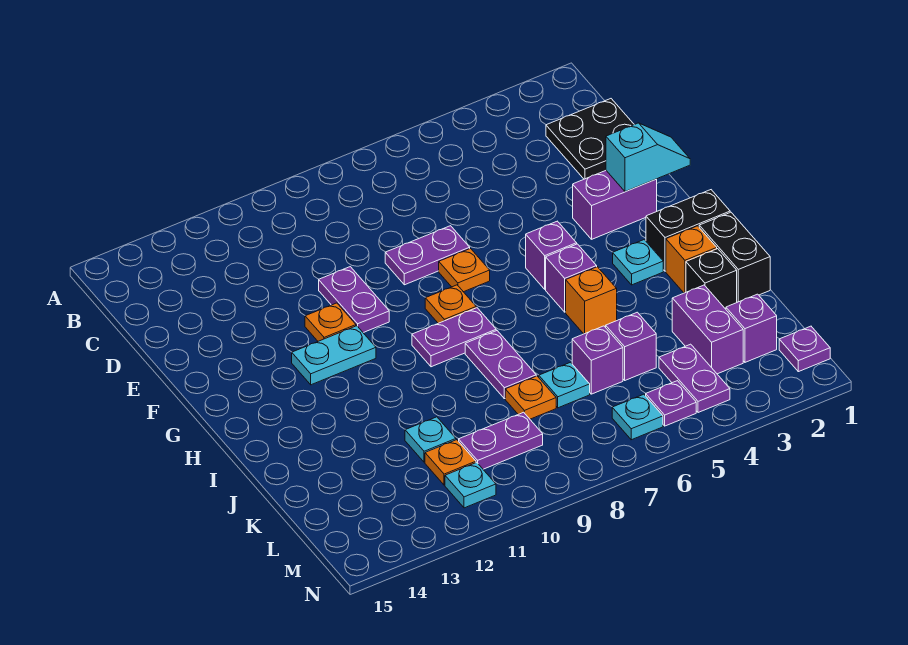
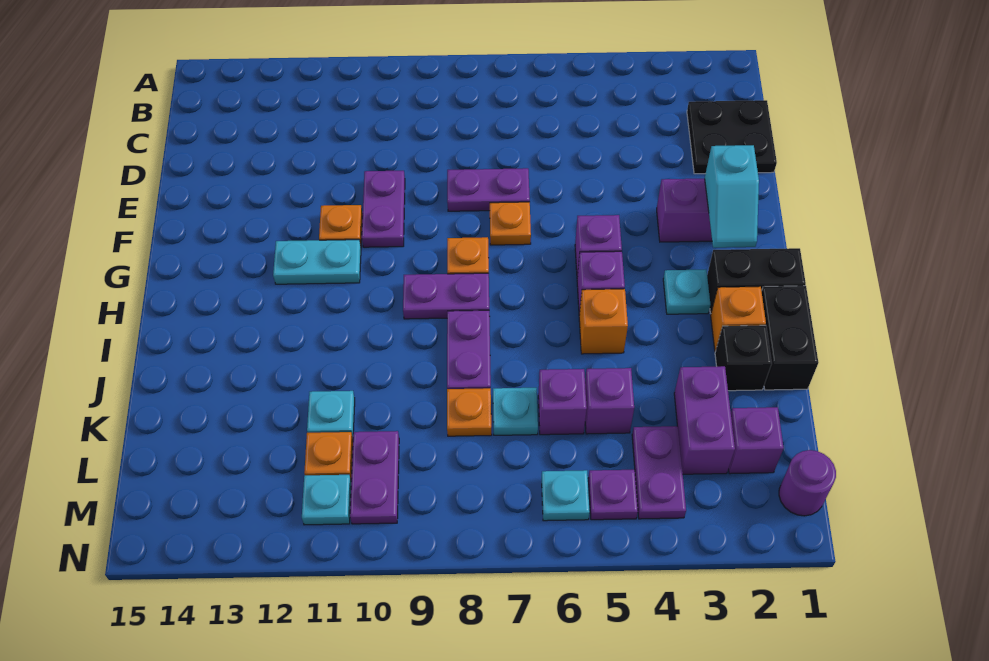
cyan slope F1:F2 level 2 top 2 -> cyan slope F2:G2 level 2 top F
purple plate L9:L10 level 1 -> purple plate L10:M10 level 1
purple plate M1 level 1 -> purple round brick M1 level 1

